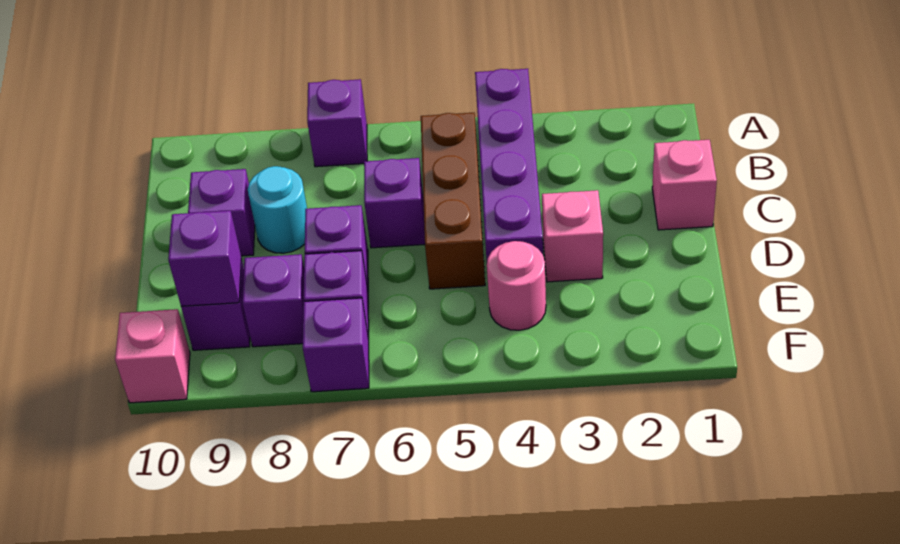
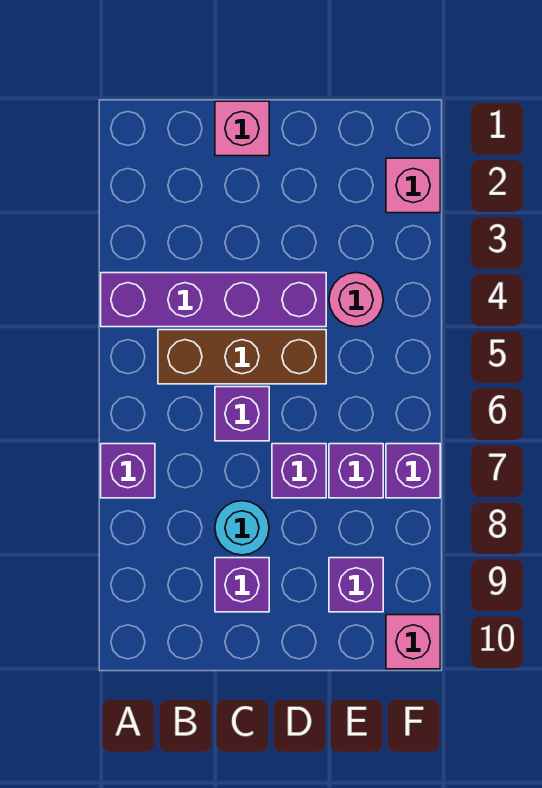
pink brick D3 level 1 -> pink brick F2 level 1
purple brick E8 level 1 -> none
purple brick E9 level 2 -> none

